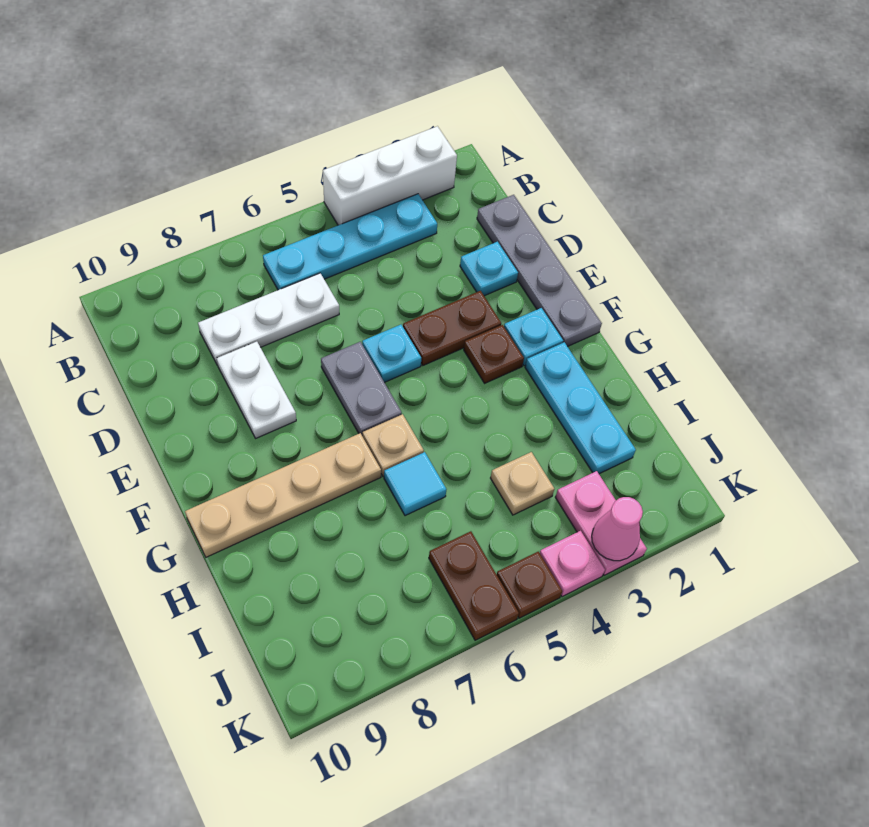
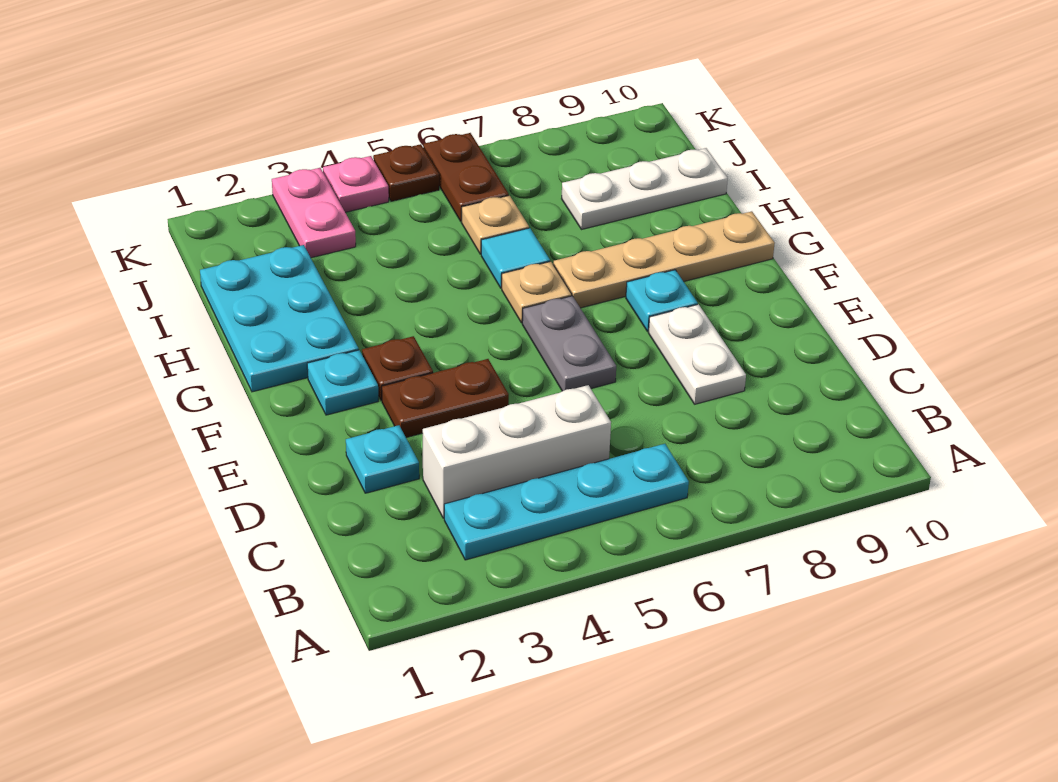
white brick A2:A4 level 1 -> white brick C3:C5 level 1
grey plate C1:F1 level 1 -> none
white plate C6:C8 level 1 -> white plate I8:I10 level 1
cyan plate E5 level 1 -> cyan plate F8 level 1
cyan plate G2:I2 level 1 -> cyan plate G1:I2 level 1
tan plate I4 level 1 -> tan plate I6 level 1
pink cone K3 level 2 -> none

